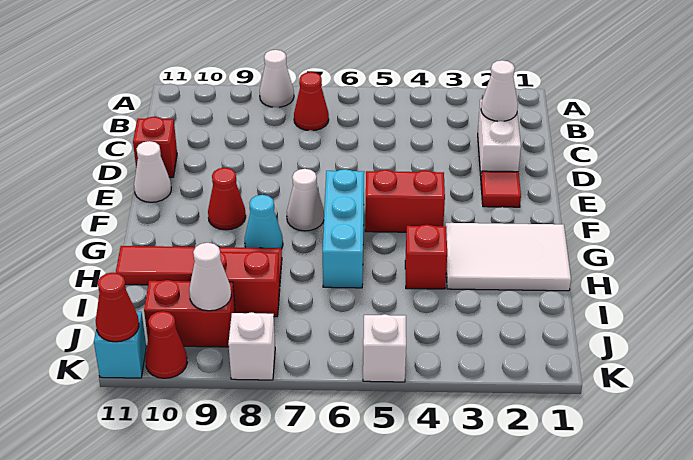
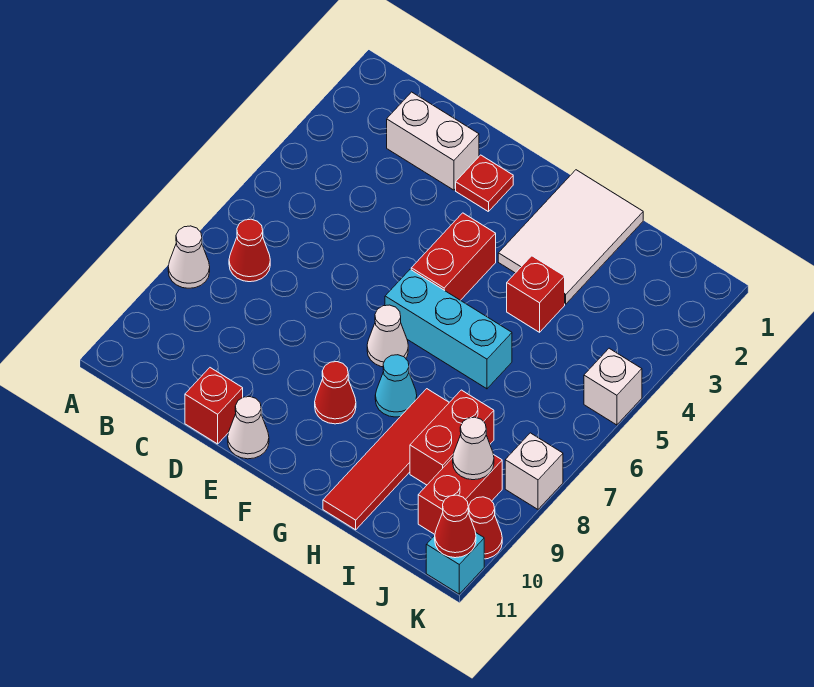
white cone C2 level 2 -> none
red tile E2 level 1 -> red plate E2 level 1

